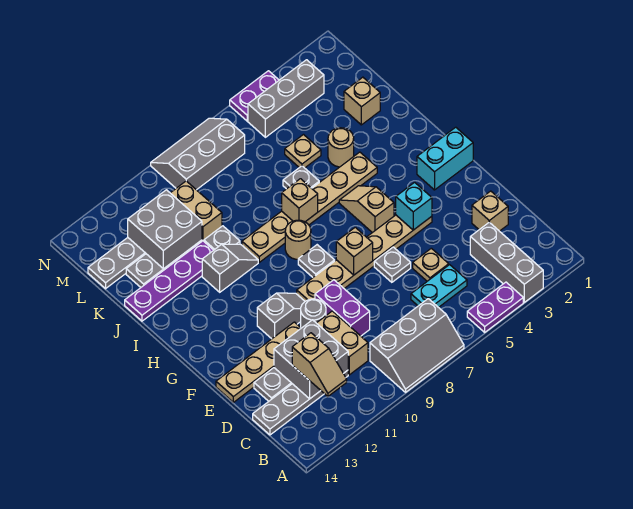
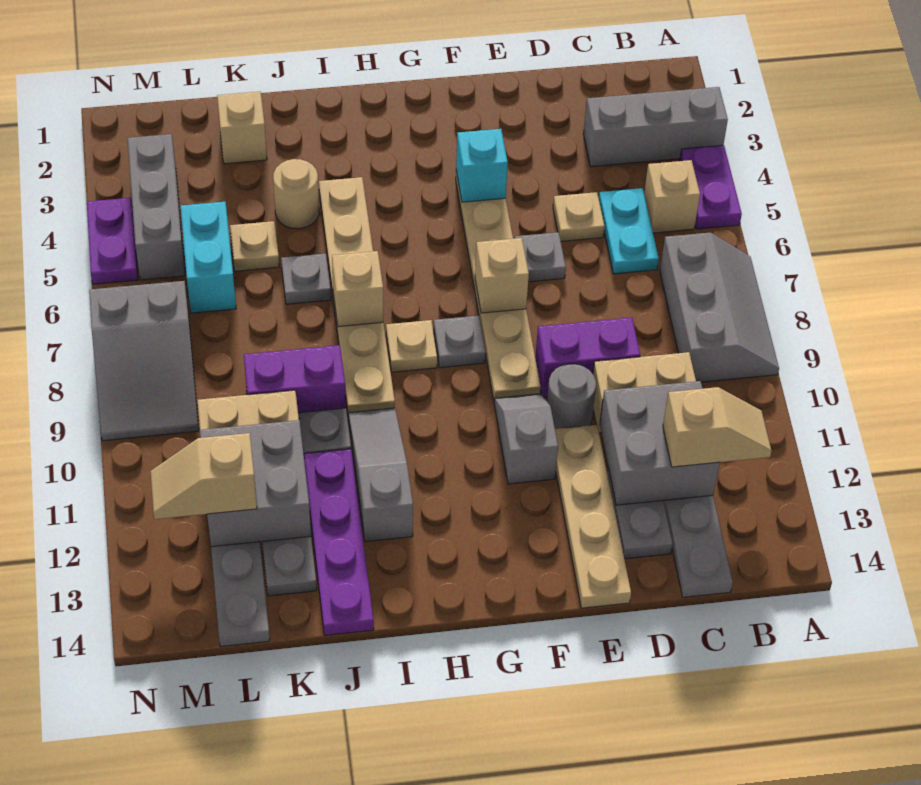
tan brick D2 level 1 -> tan brick B5 level 1
cyan brick G1:G2 level 1 -> cyan brick L5:L6 level 1
tan slope G5:H5 level 1 top G -> tan slope L12:M12 level 3 top L
tan round brick H8 level 1 -> tan plate H8 level 1
grey slope I10:I11 level 1 top 11 -> grey slope I10:I12 level 1 top 12
none -> purple brick J9:K9 level 1
grey slope M7:N9 level 1 top M -> grey slope M7:N9 level 1 top 7

